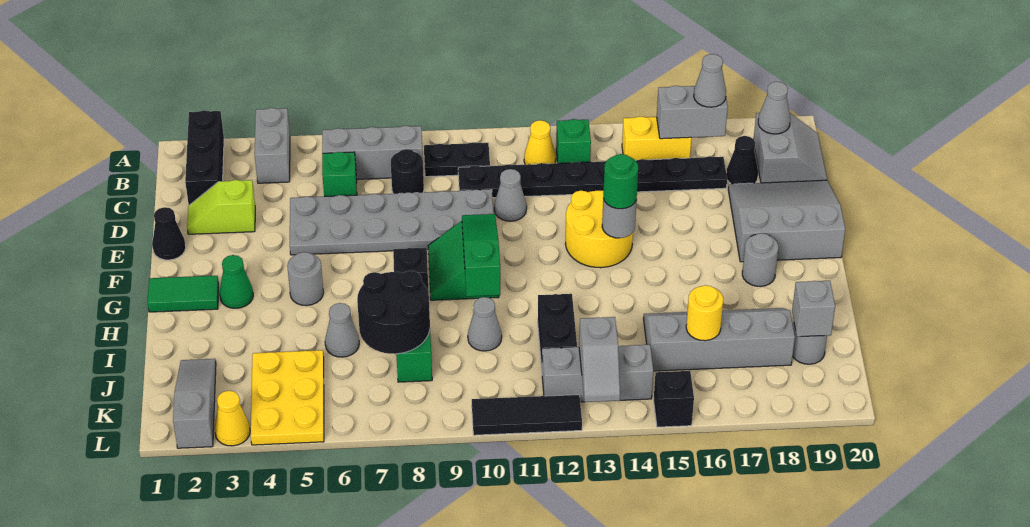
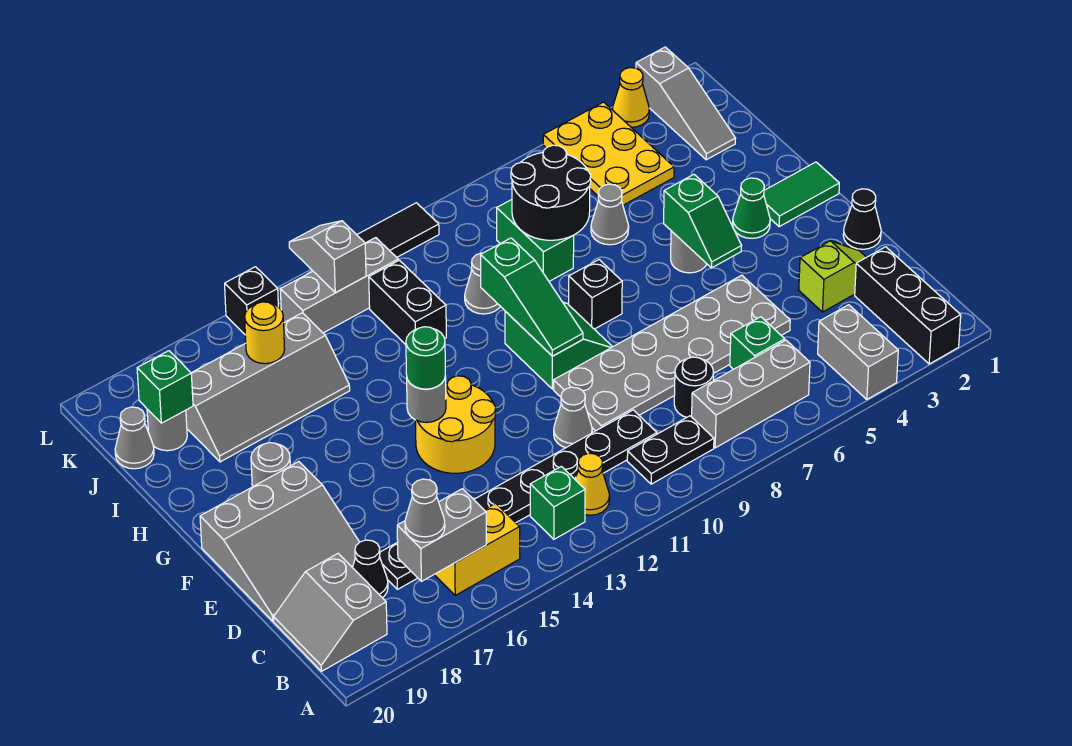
grey cone B19 level 2 -> grey cone J20 level 1
none -> green slope F5:G5 level 2 top G
grey brick J19 level 2 -> green brick J19 level 2

